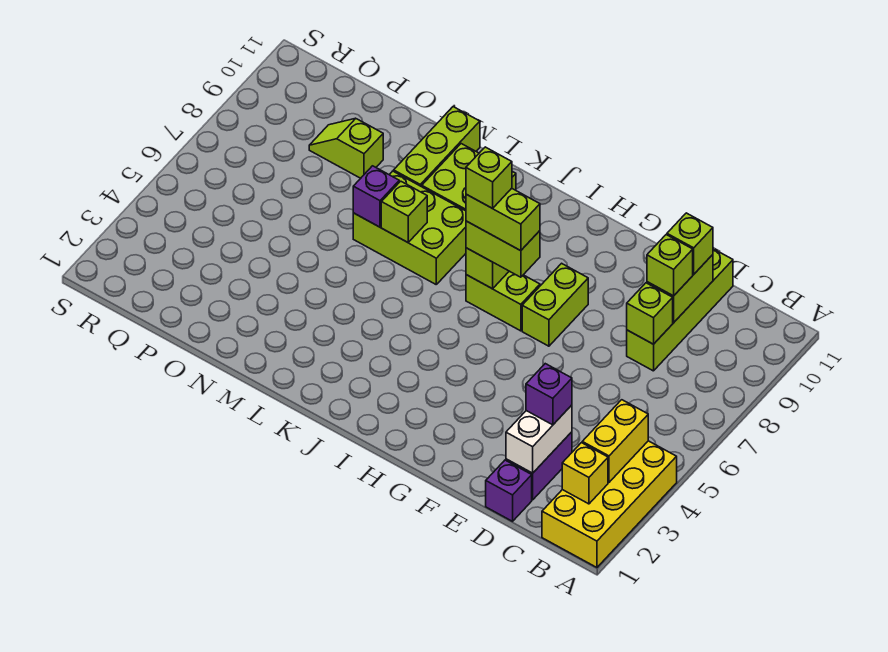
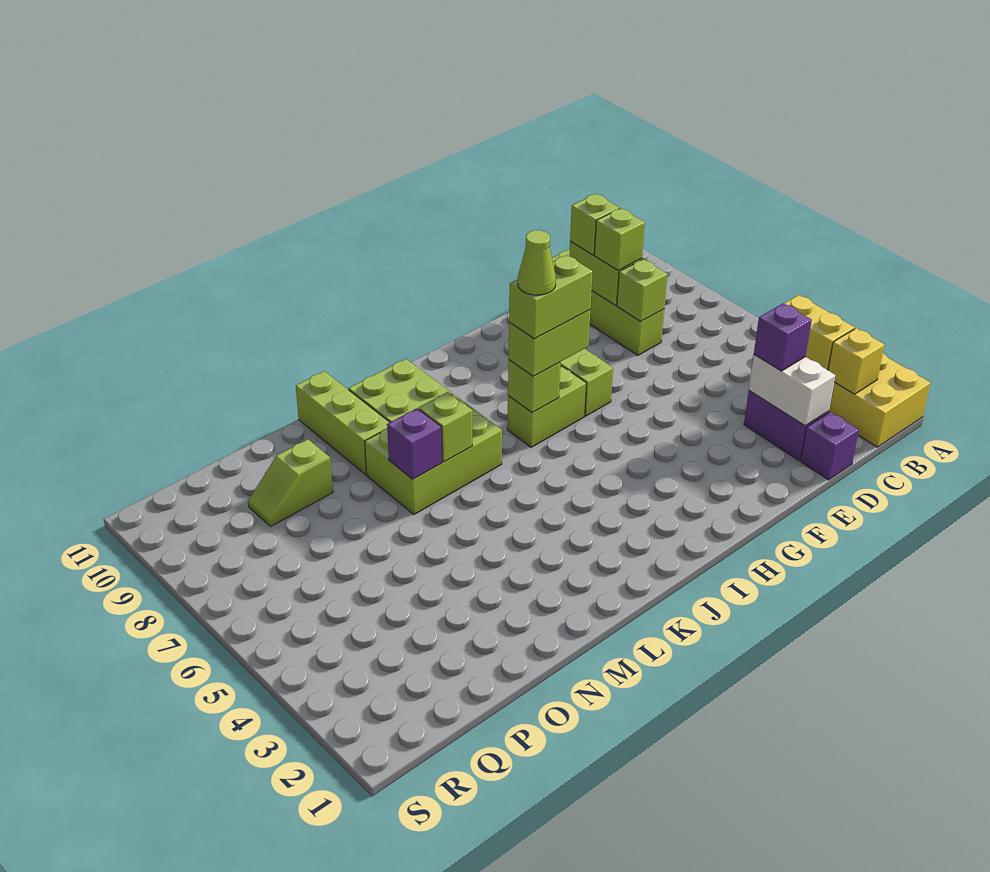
lime brick I7 level 5 -> lime cone I7 level 5

